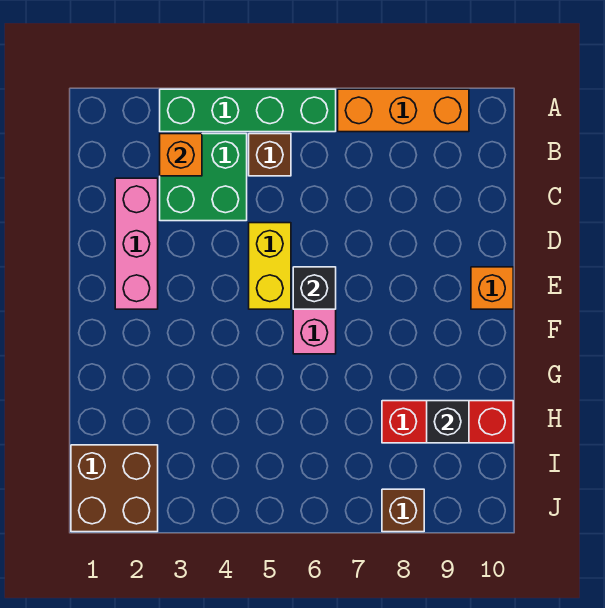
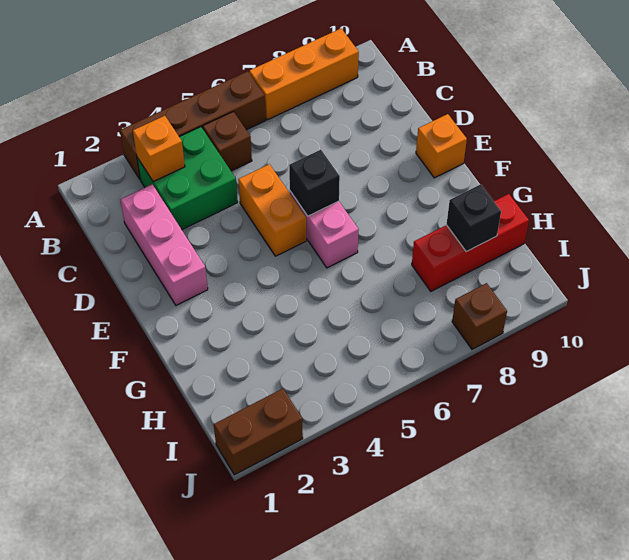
green brick A3:A6 level 1 -> brown brick A3:A6 level 1
yellow brick D5:E5 level 1 -> orange brick D5:E5 level 1
brown brick I1:J2 level 1 -> brown brick J1:J2 level 1

